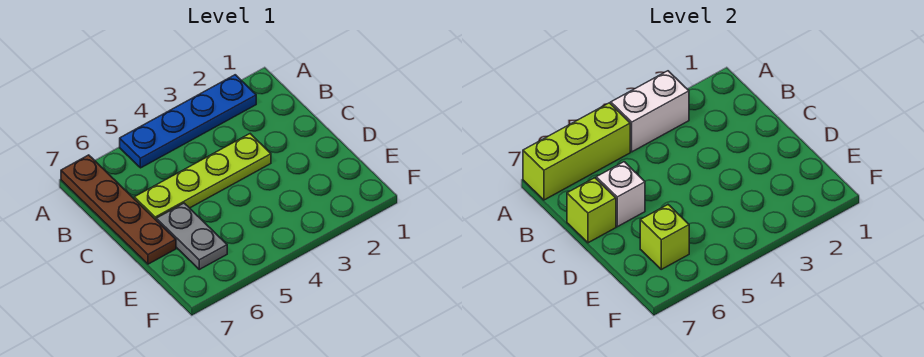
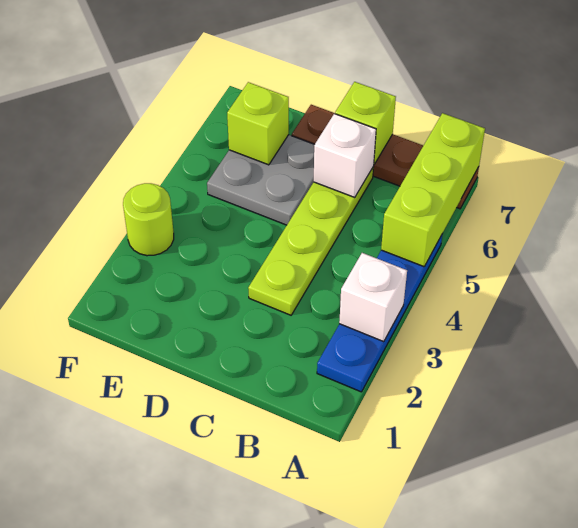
white brick A3:A4 level 2 -> white brick A3 level 2
grey plate D6:E6 level 1 -> grey plate D5:E6 level 1
none -> lime round brick F3 level 1

